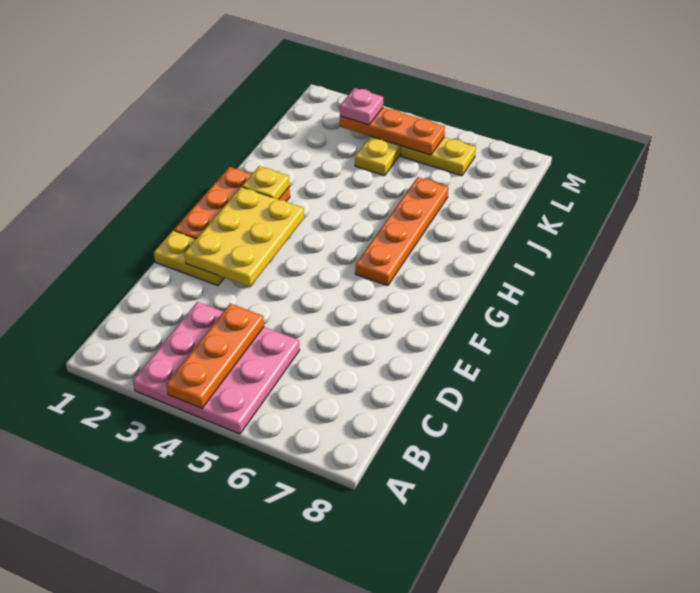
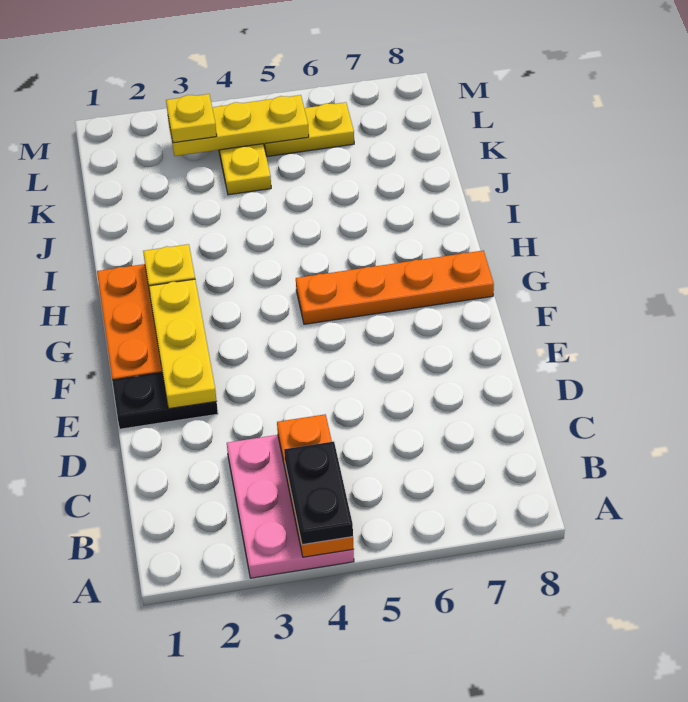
pink plate A3:C5 level 1 -> pink plate A3:C4 level 1
none -> black plate A4:B4 level 3
yellow plate E1:E2 level 1 -> black plate E1:E2 level 1
yellow plate E2:G3 level 2 -> yellow plate E2:G2 level 2
orange plate G6:J6 level 1 -> orange plate G5:G8 level 1
orange plate L3:L5 level 2 -> yellow plate L3:L5 level 2
pink plate L3 level 3 -> yellow plate L3 level 3

